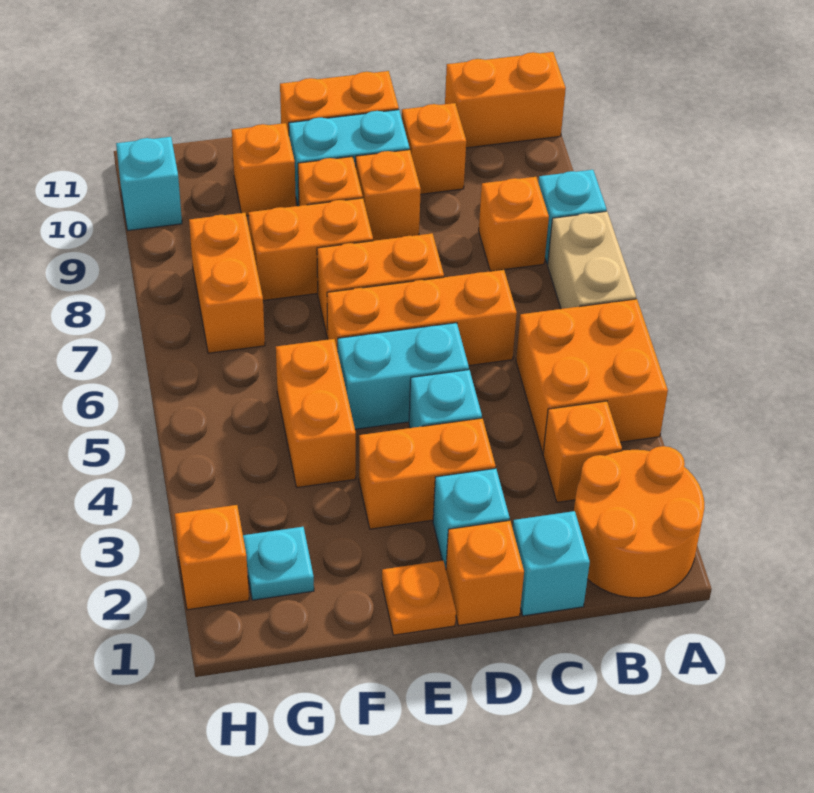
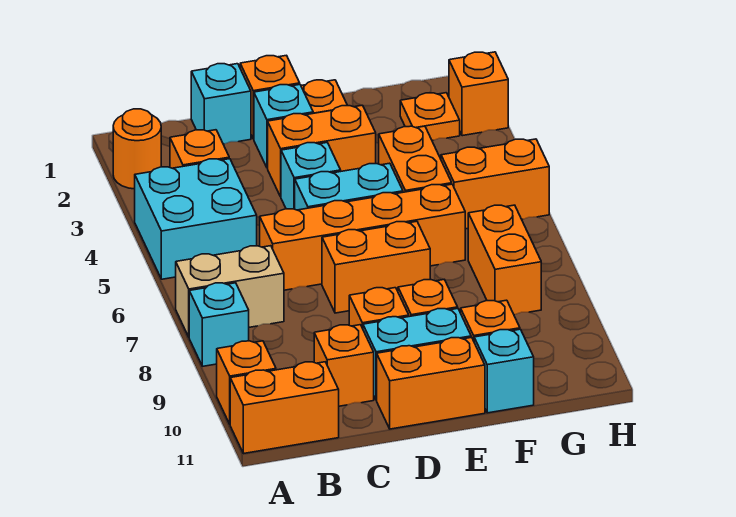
orange round brick A1:B2 level 1 -> orange round brick A2 level 1
orange brick A4:B5 level 1 -> cyan brick A4:B5 level 1
tan brick A6:A7 level 1 -> tan brick A7:B7 level 1
orange brick B8 level 1 -> orange brick A10 level 1
orange brick C6:E6 level 1 -> orange brick C6:F6 level 1
orange brick E8:F8 level 1 -> orange brick G5:H5 level 1
cyan plate G2 level 1 -> orange plate G2 level 1
cyan brick H10 level 1 -> cyan brick F11 level 1

